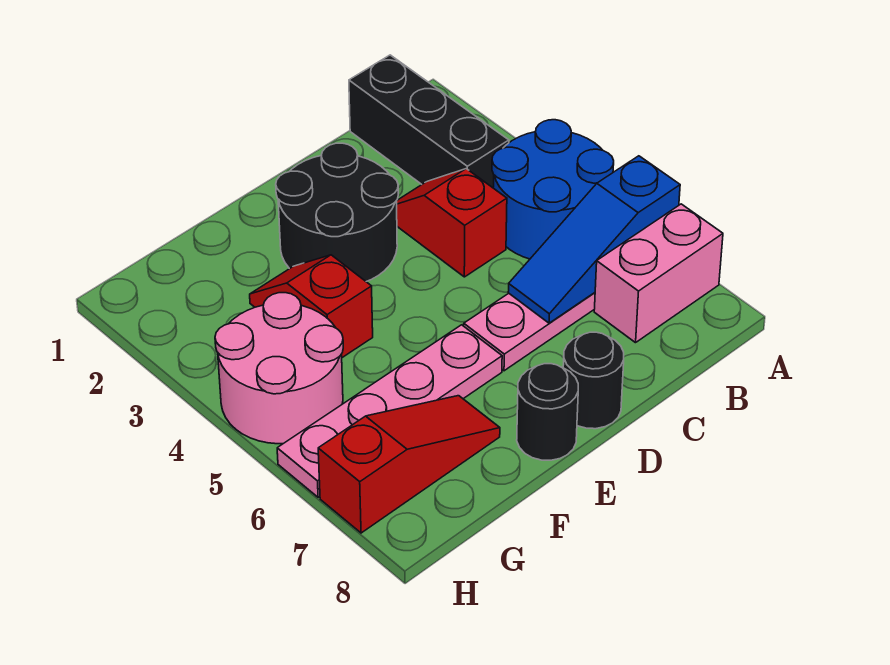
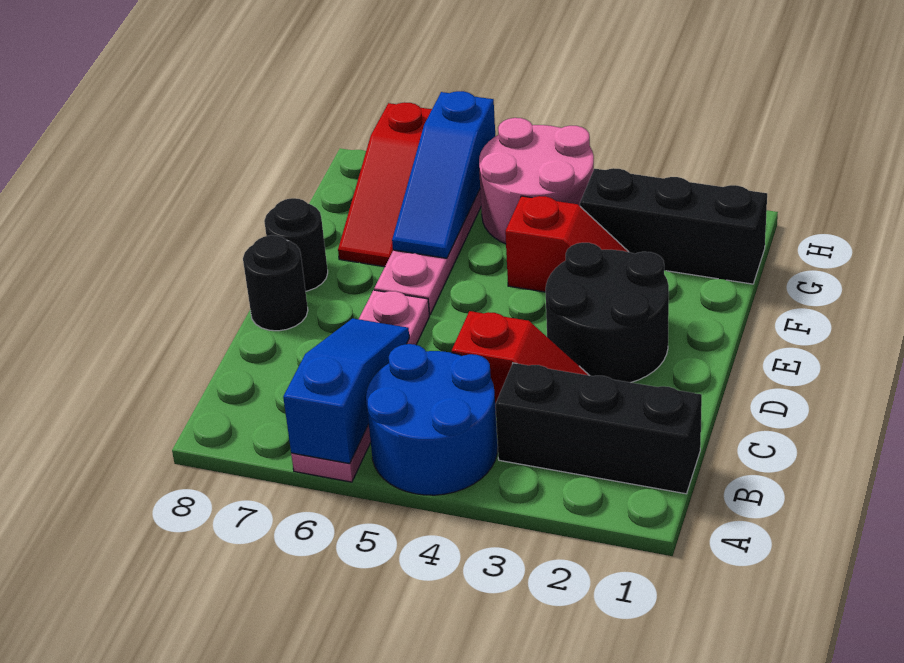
pink brick A7:B7 level 1 -> none
none -> blue slope F6:H6 level 2 top H
none -> black brick G1:G3 level 1

